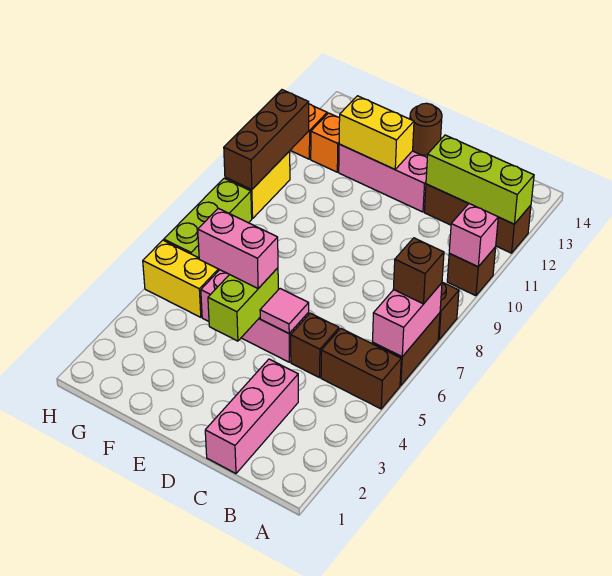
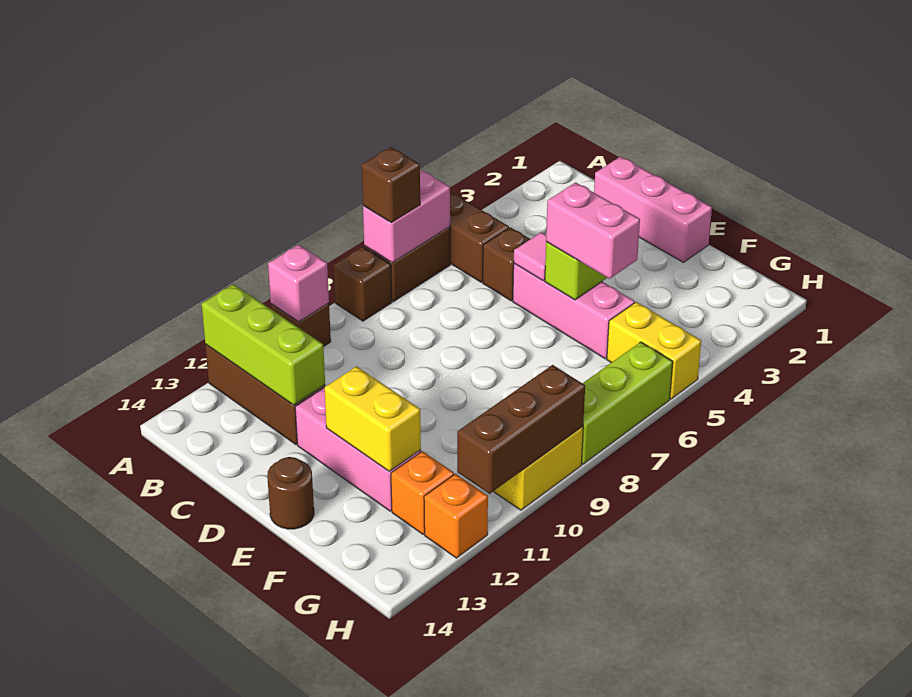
pink brick C1:C3 level 1 -> pink brick C1:E1 level 1

